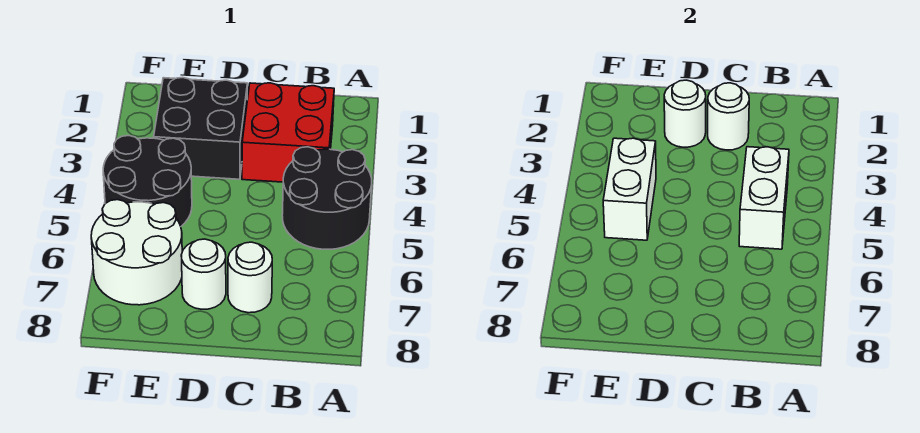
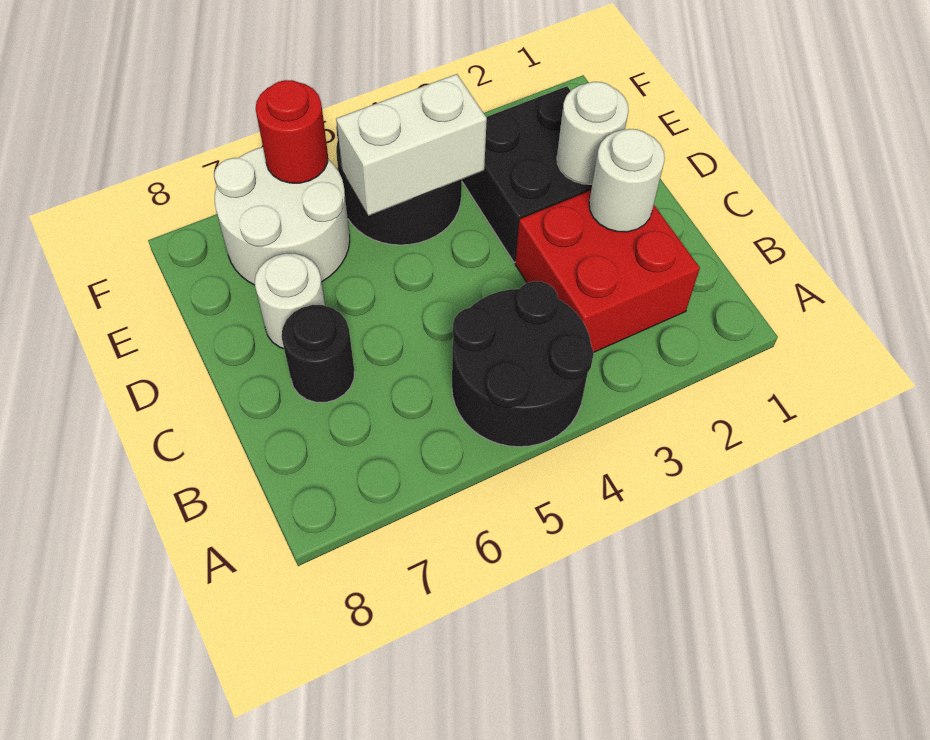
white brick B4:B5 level 2 -> none
white round brick C7 level 1 -> black round brick C7 level 1
none -> red round brick F6 level 2

